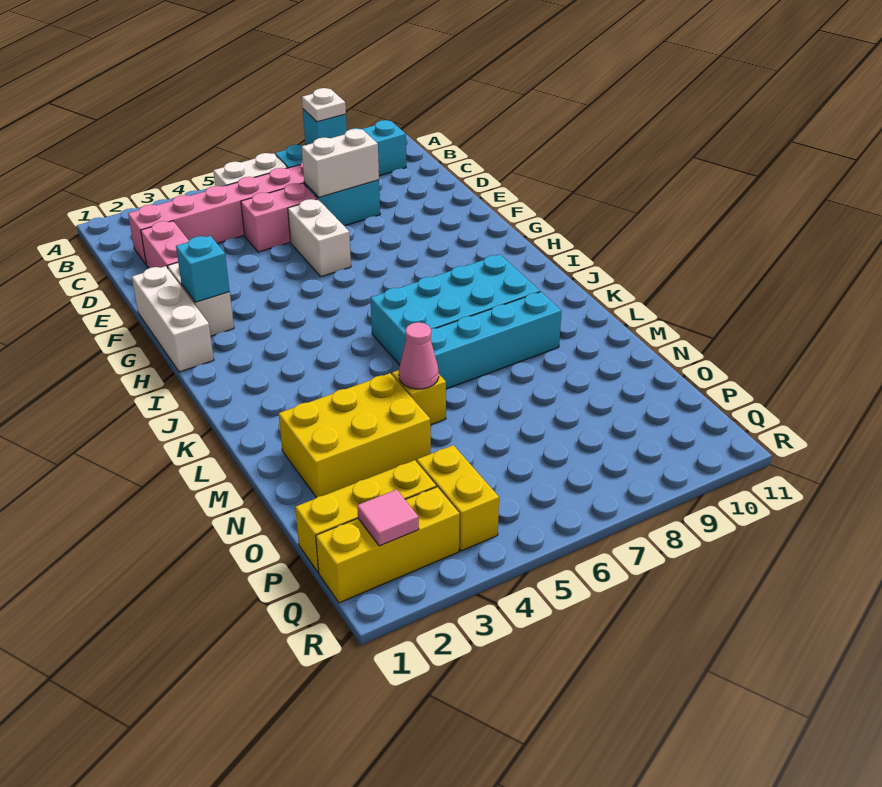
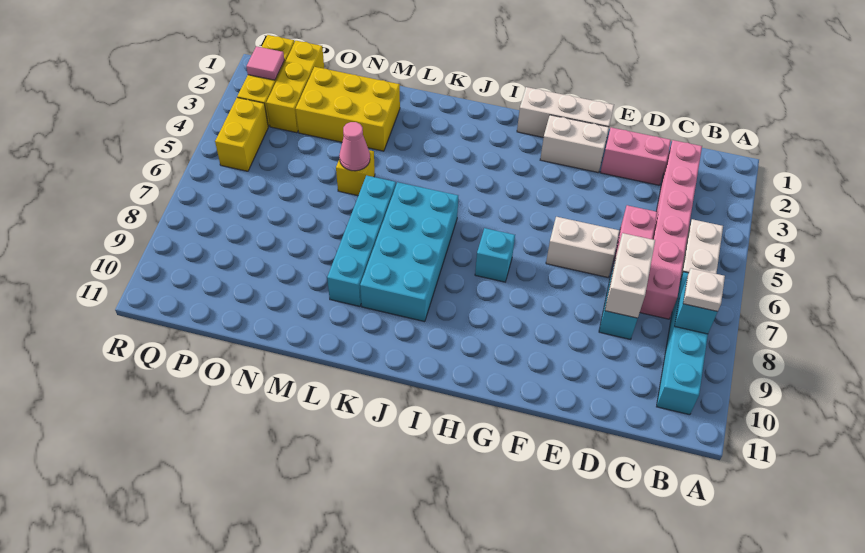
cyan brick G2 level 2 -> cyan brick H7 level 1
yellow brick M2:N4 level 1 -> yellow brick M2:O3 level 1
yellow brick P4:Q4 level 1 -> yellow brick Q4:Q5 level 1

